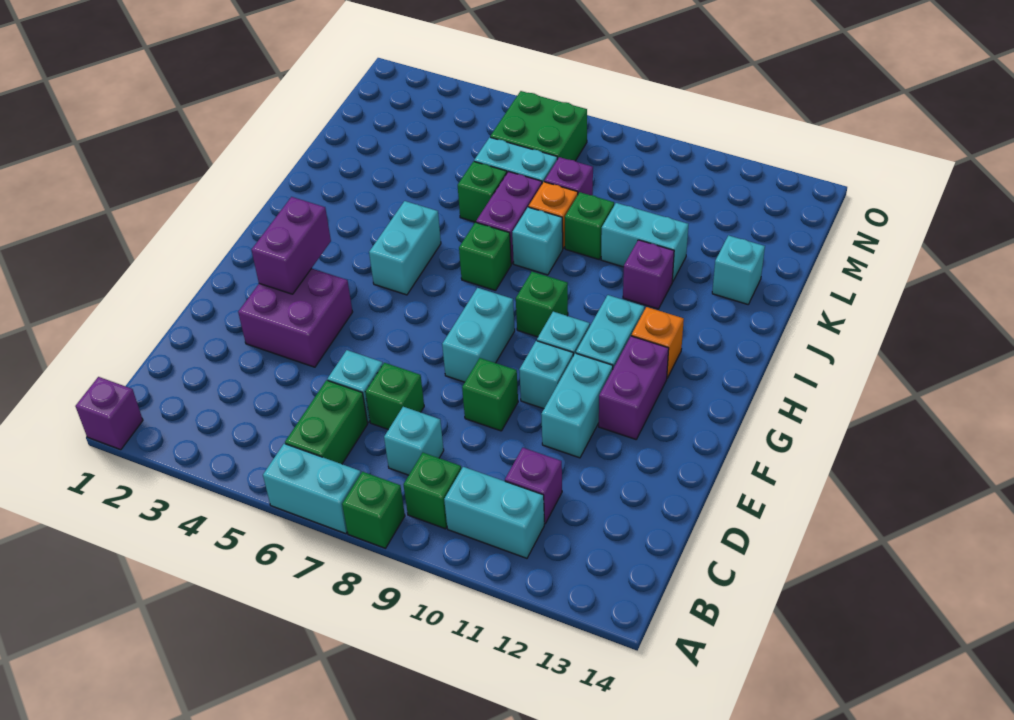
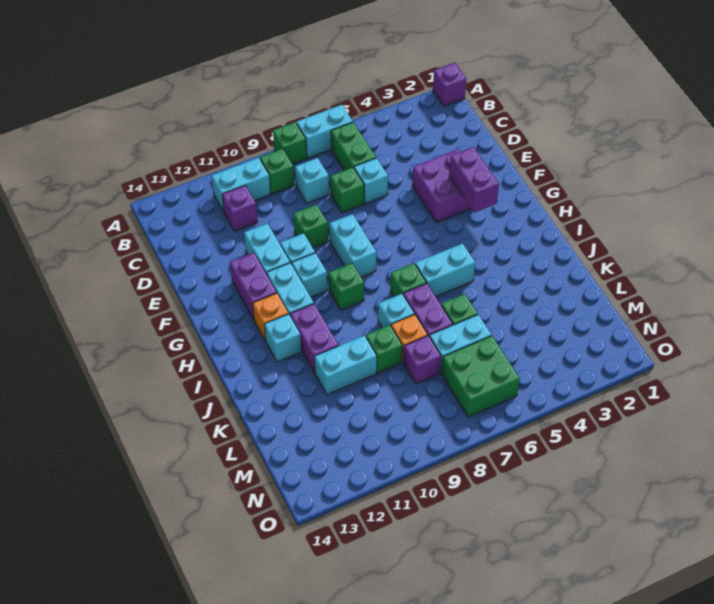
cyan brick H5:I5 level 1 -> cyan brick I5:I6 level 1
purple brick J11 level 1 -> purple brick I11:J11 level 1
cyan brick K13 level 1 -> cyan brick I12 level 1

